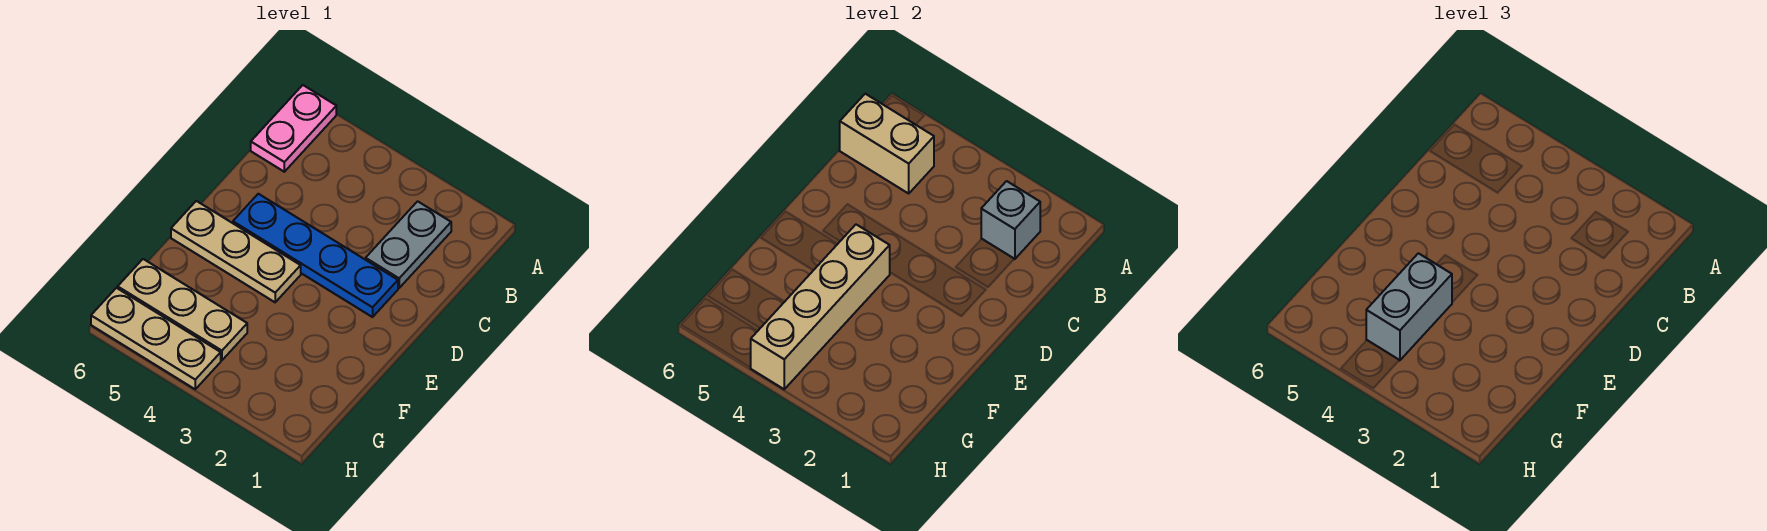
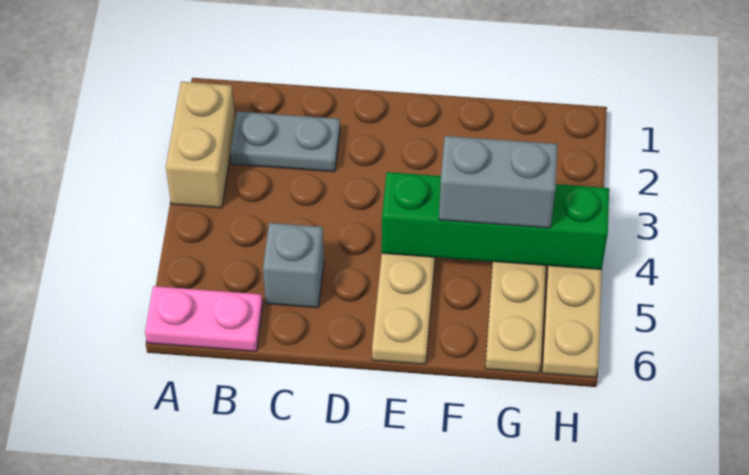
grey brick B2 level 2 -> grey brick C5 level 1
tan brick B5:B6 level 2 -> tan brick A2:A3 level 1
blue plate D2:D5 level 1 -> none
tan brick E4:H4 level 2 -> green brick E4:H4 level 2

